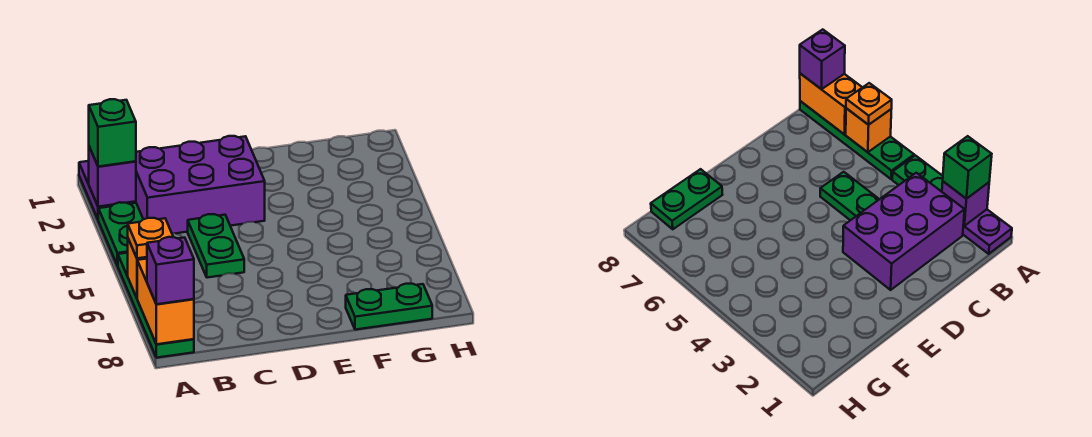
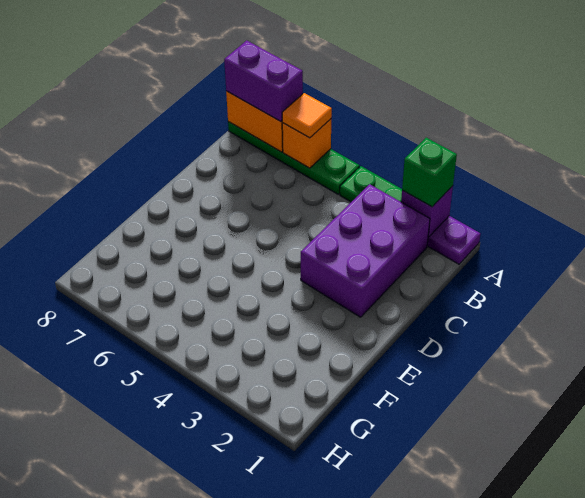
orange plate A6 level 3 -> orange tile A6 level 3
purple brick A8 level 3 -> purple brick A7:A8 level 3
green plate C4:C5 level 1 -> none
green plate F8:G8 level 1 -> none

